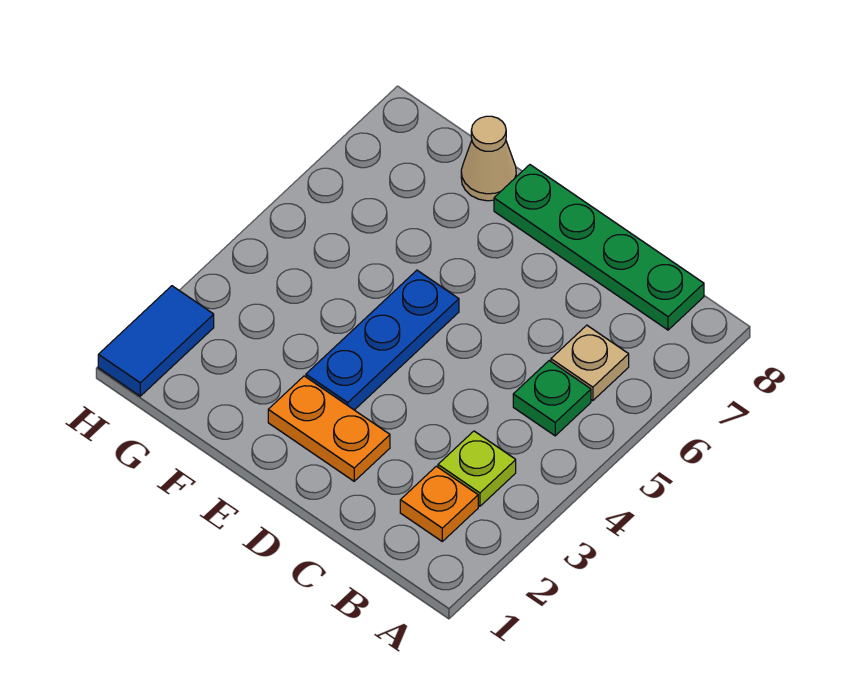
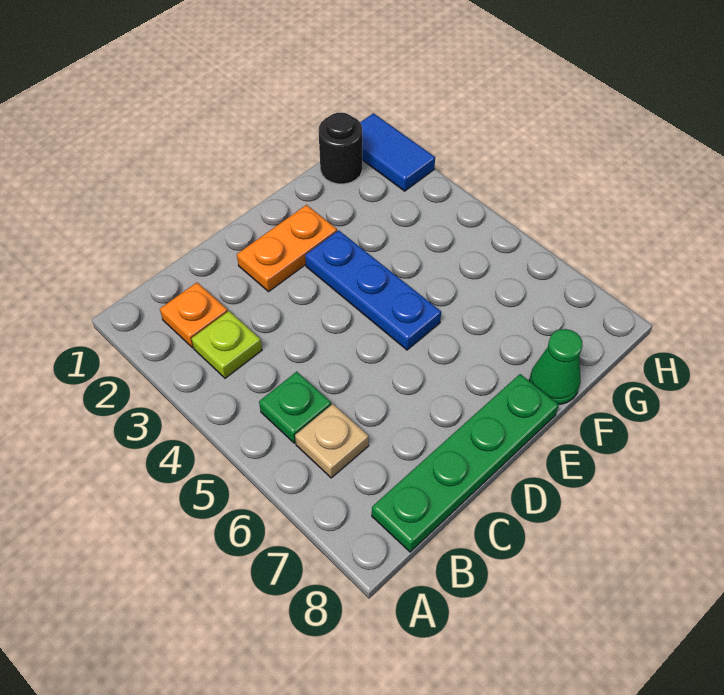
tan cone F8 level 1 -> green cone F8 level 1
none -> black round brick G1 level 1

